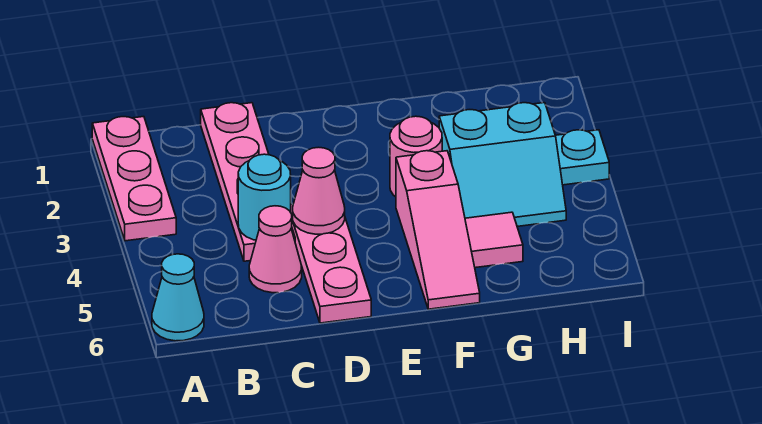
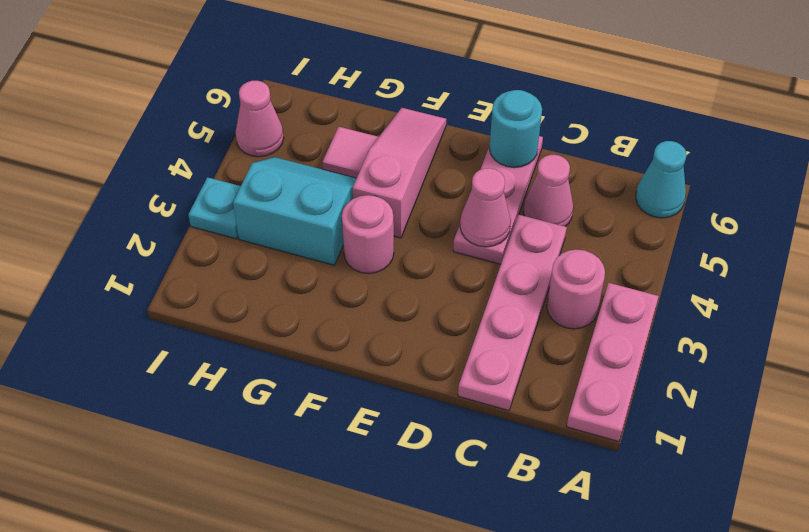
none -> pink round brick B3 level 1
cyan round brick C4 level 2 -> cyan round brick D6 level 2
none -> pink cone I5 level 1

